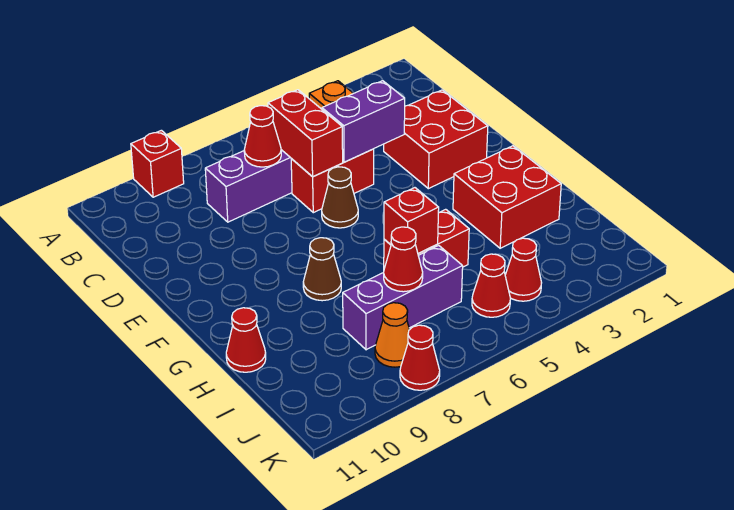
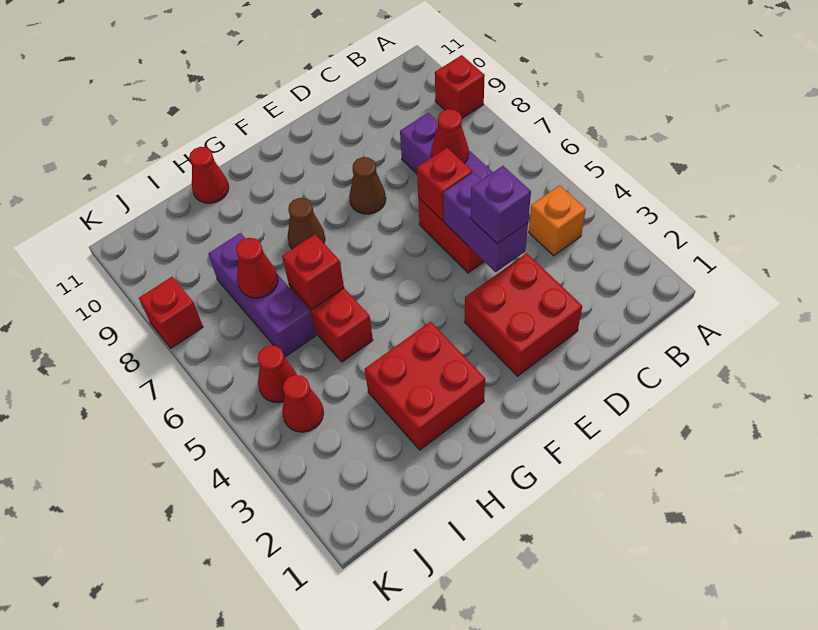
red brick C6:D6 level 2 -> red brick D6 level 2
none -> purple brick D4 level 3
brown cone E6 level 1 -> brown cone E8 level 1
orange cone J8 level 1 -> none
red cone K8 level 1 -> red brick K8 level 1

